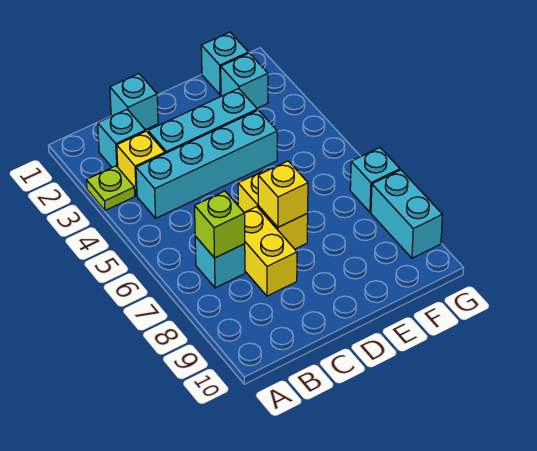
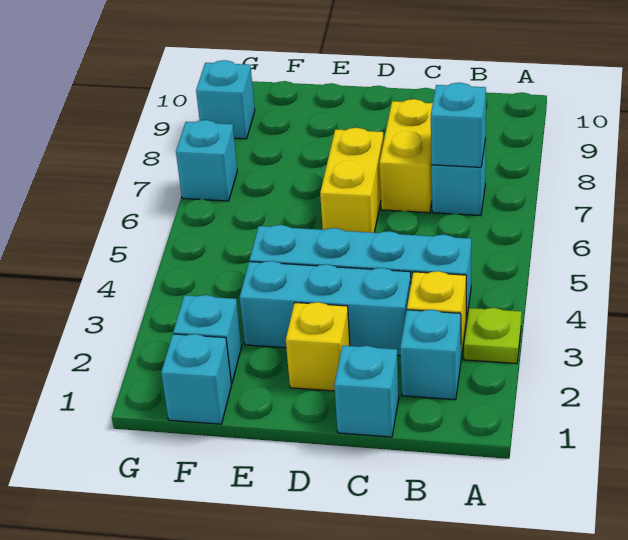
lime brick B7 level 2 -> cyan brick B7 level 2
yellow brick D7 level 2 -> yellow brick D2 level 1
cyan brick G8:G9 level 1 -> cyan brick G9 level 1

